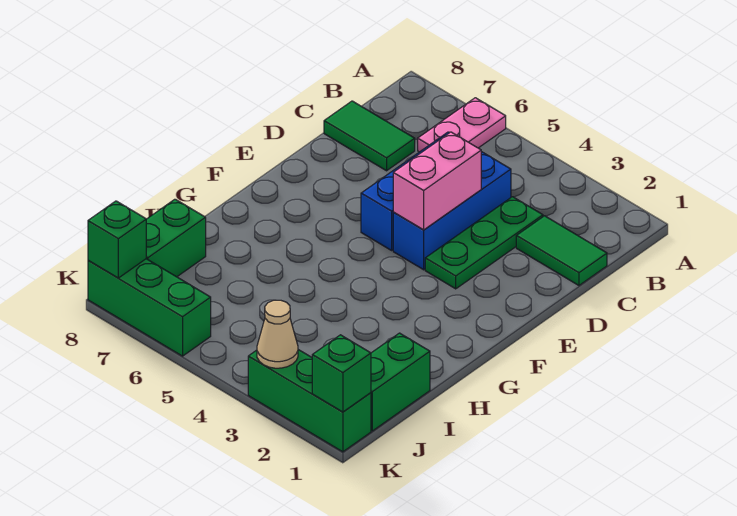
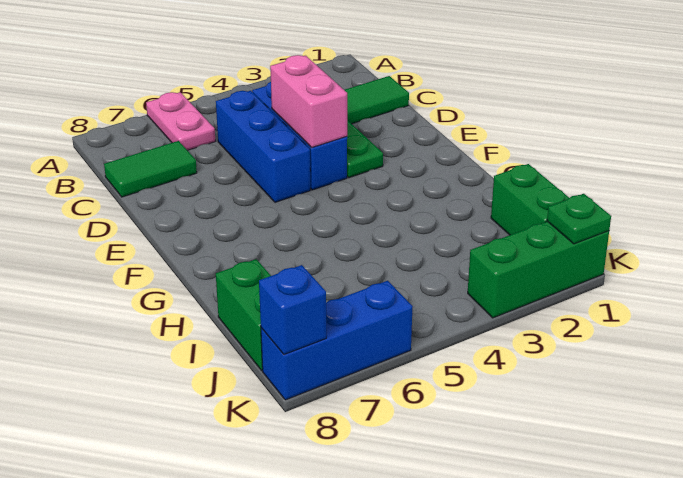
green brick K1 level 2 -> green plate K1 level 2
tan cone K3 level 2 -> none
green brick K6:K8 level 1 -> blue brick K6:K8 level 1
green brick K8 level 2 -> blue brick K8 level 2

